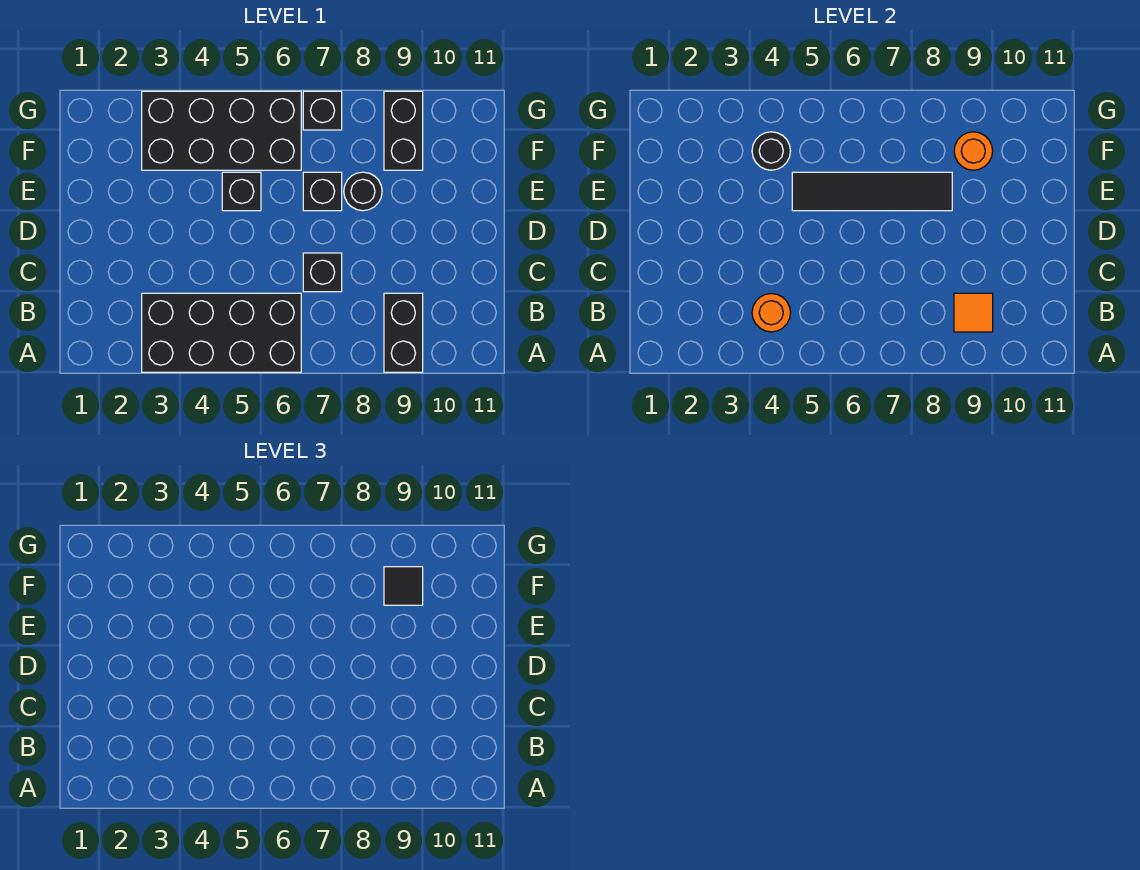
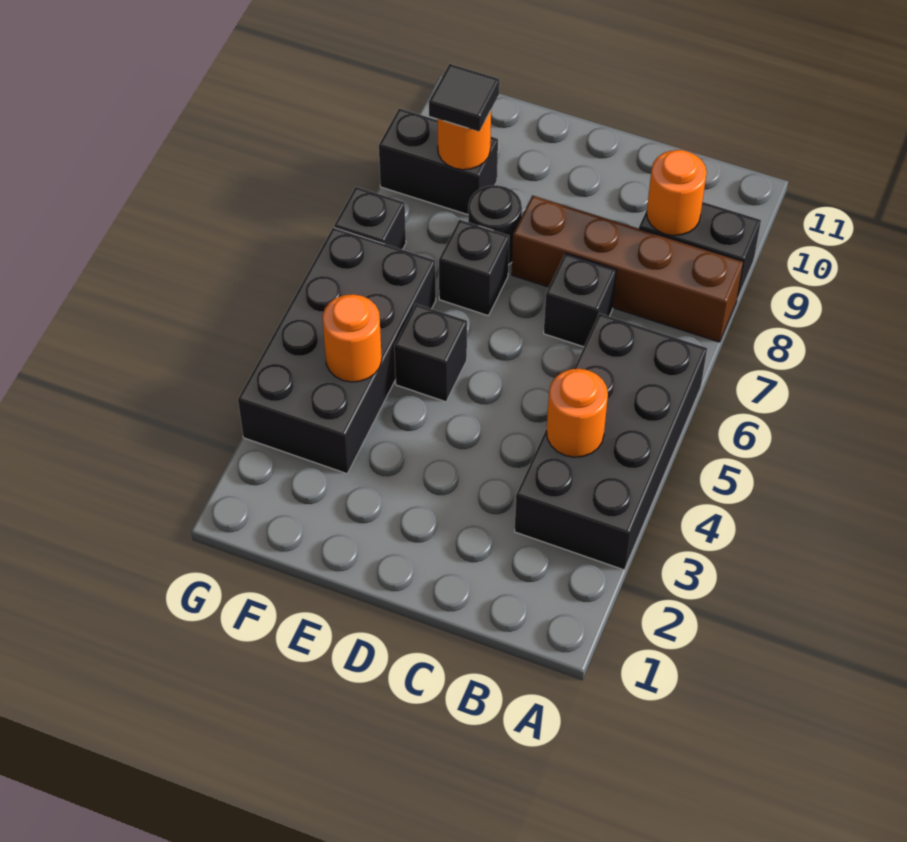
none -> brown brick A8:D8 level 1
orange tile B9 level 2 -> orange round brick B9 level 2
black tile E5:E8 level 2 -> none
black round brick F4 level 2 -> orange round brick F4 level 2

